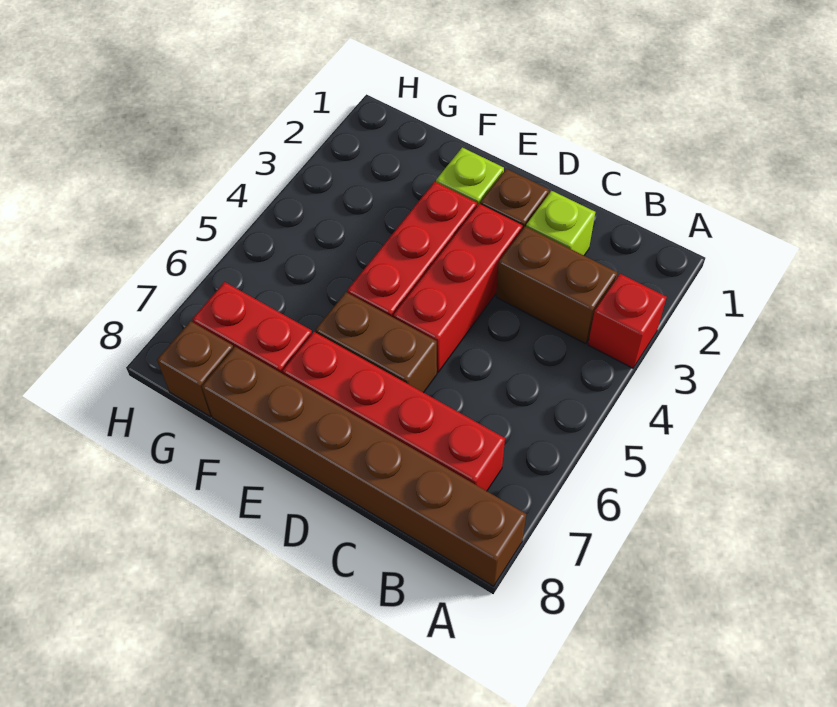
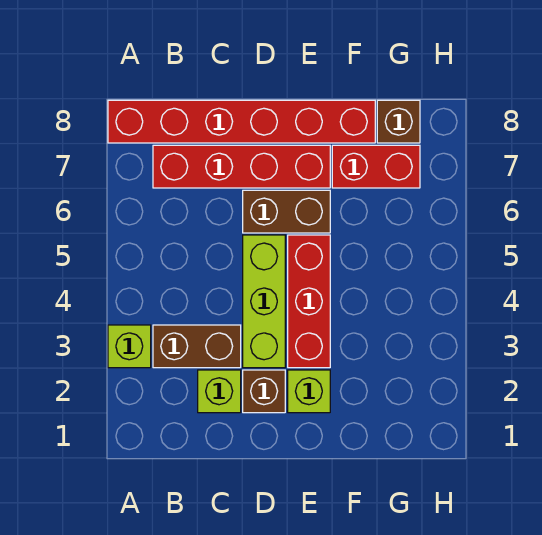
red brick A3 level 1 -> lime brick A3 level 1
brown brick A8:F8 level 1 -> red brick A8:F8 level 1
red brick D3:D5 level 1 -> lime brick D3:D5 level 1

